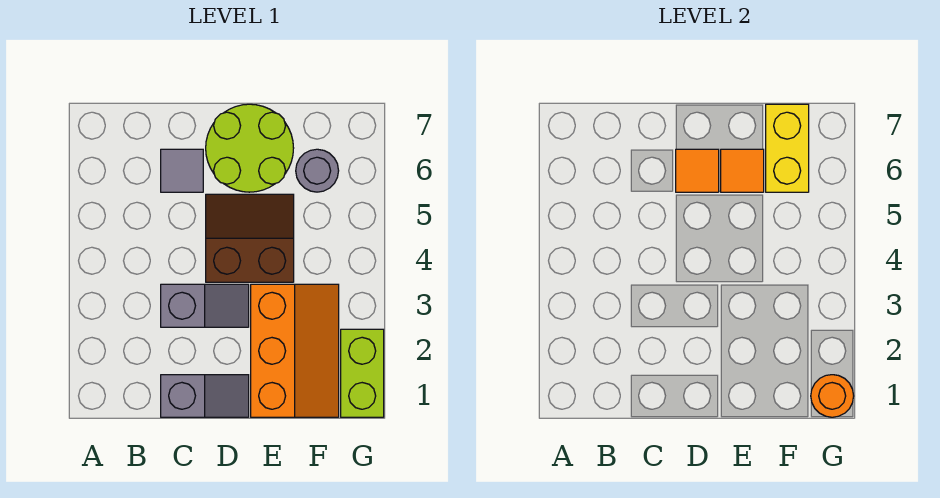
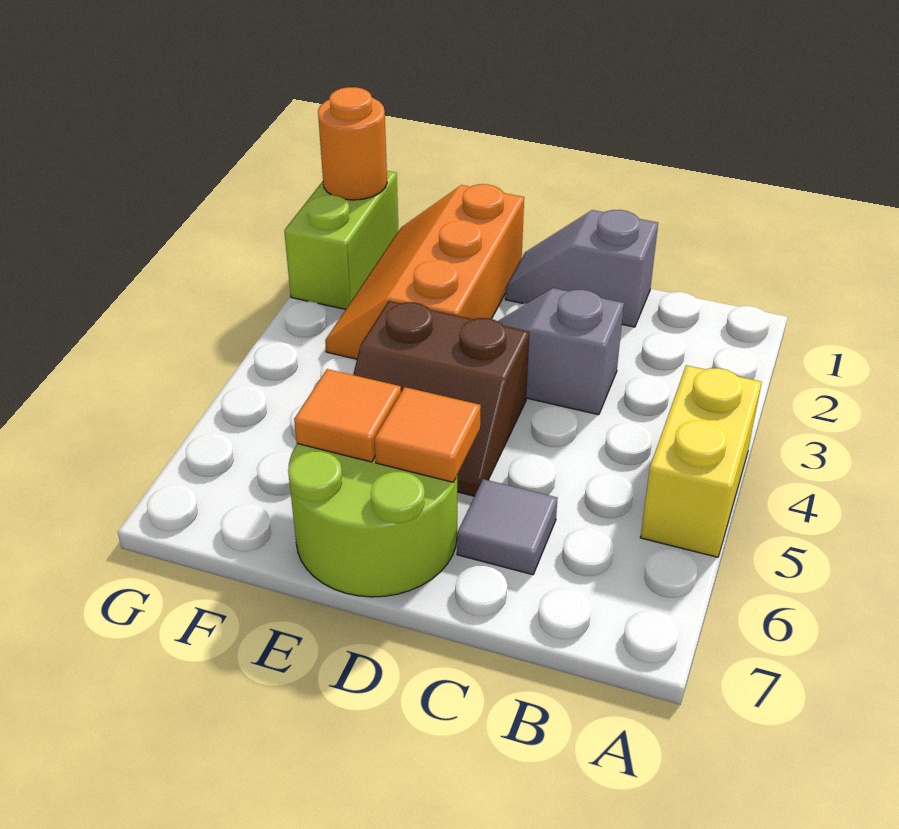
grey round brick F6 level 1 -> none
yellow brick F6:F7 level 2 -> yellow brick A4:A5 level 1

